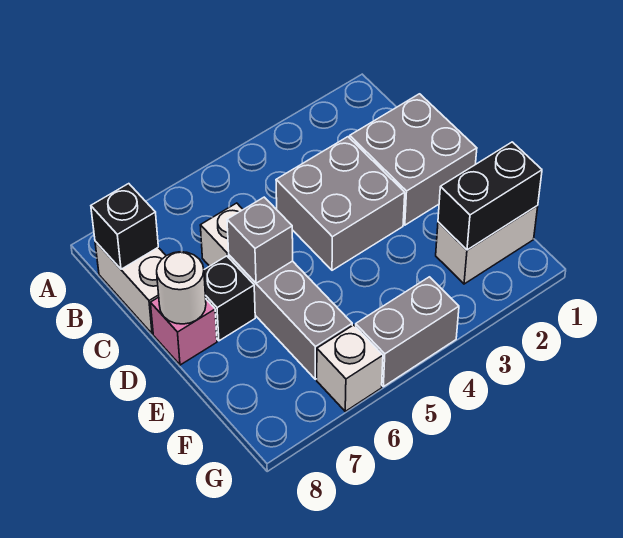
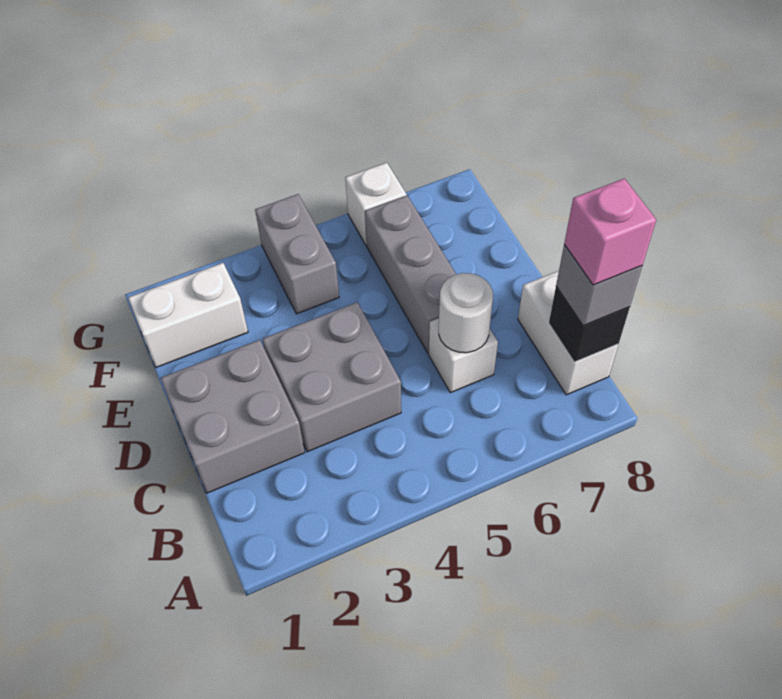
grey brick D6 level 2 -> grey brick B8 level 3
black brick D7 level 1 -> none
pink brick D8 level 1 -> pink brick B8 level 4
white round brick D8 level 2 -> white round brick C6 level 2
black brick F1:F2 level 2 -> none
grey brick G4:G5 level 1 -> grey brick F4:G4 level 1

